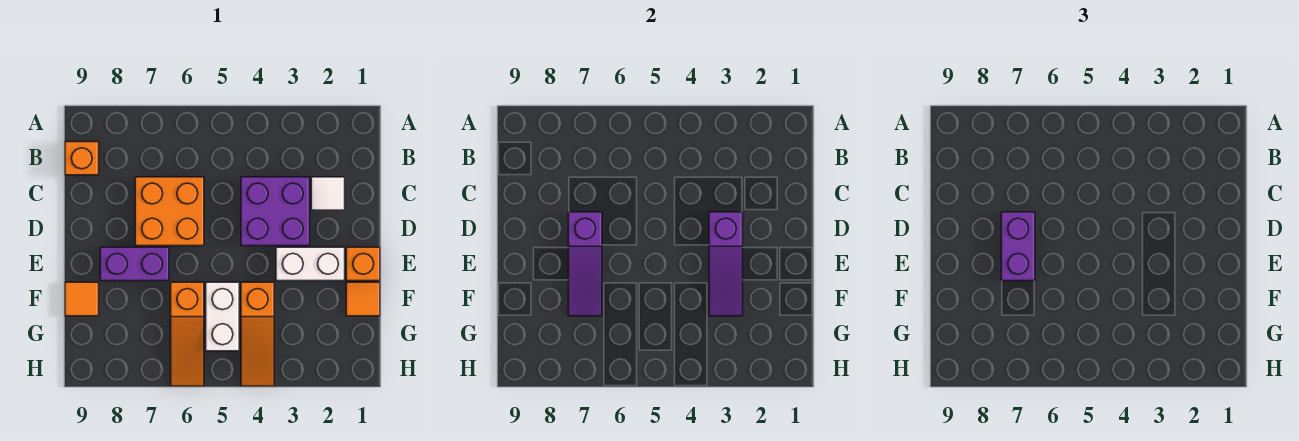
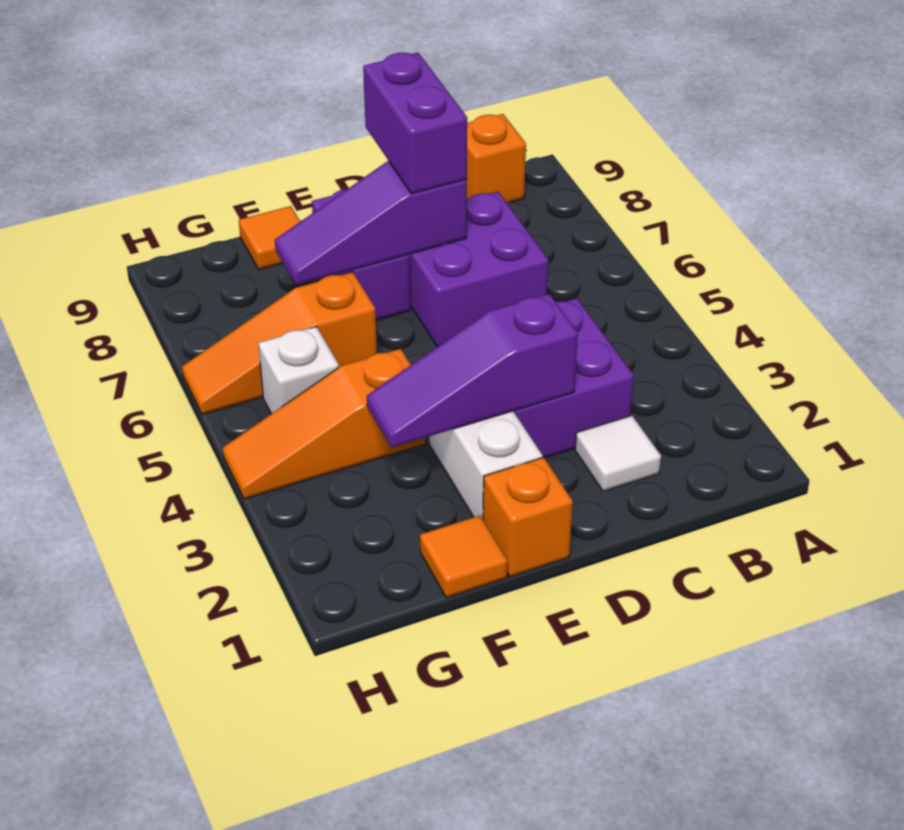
orange brick C6:D7 level 1 -> purple brick C6:D7 level 1
purple brick D7:E7 level 3 -> purple brick D7:D8 level 3
white brick F5:G5 level 1 -> white brick G5 level 1

